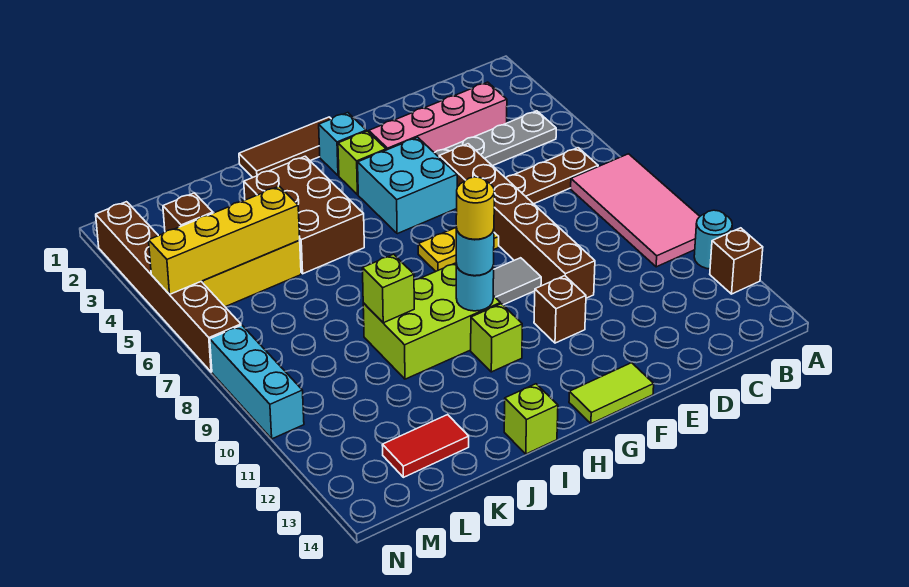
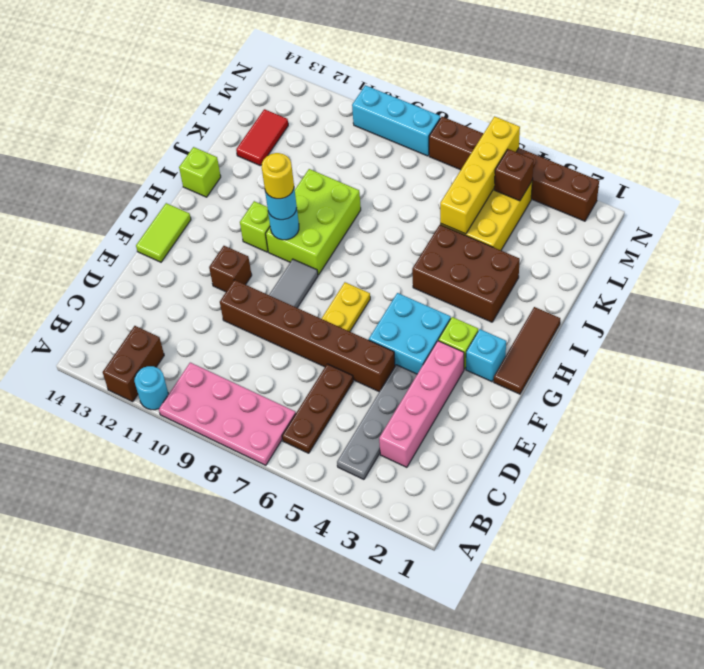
pink tile A7:B10 level 1 -> pink plate A7:B10 level 1
brown brick A12 level 1 -> brown brick A12:B12 level 1
lime brick J9 level 2 -> none

